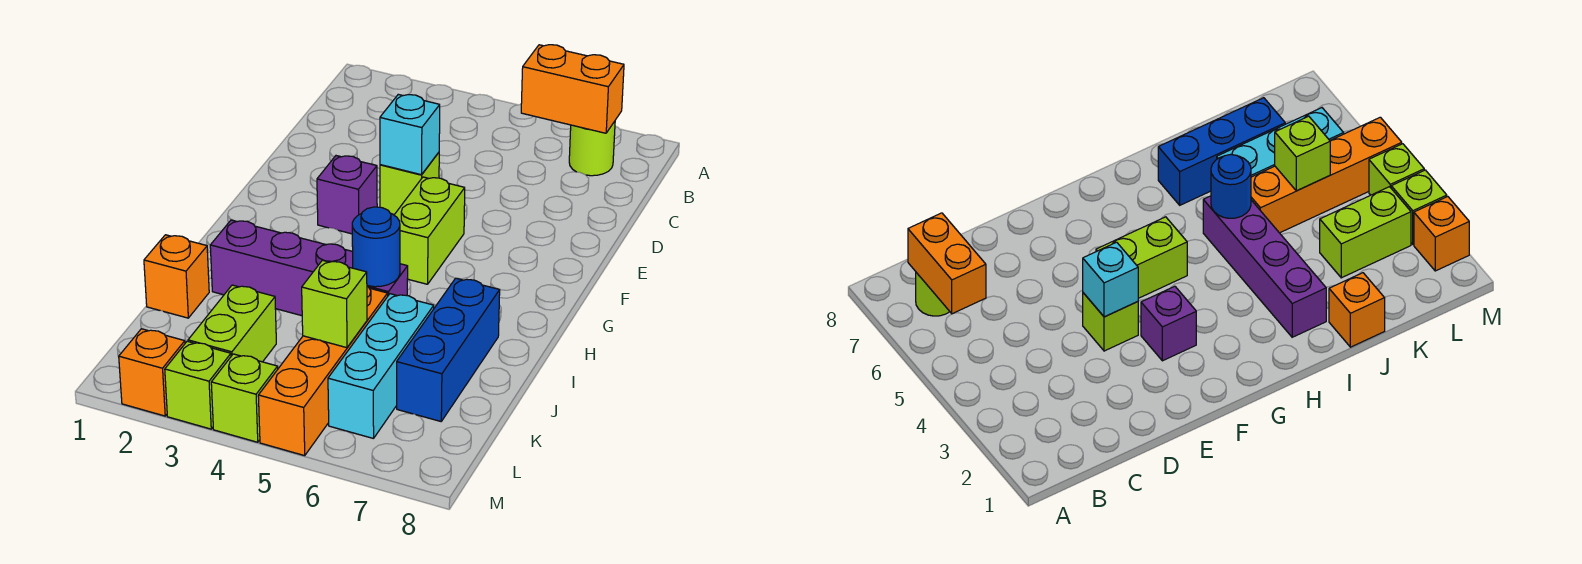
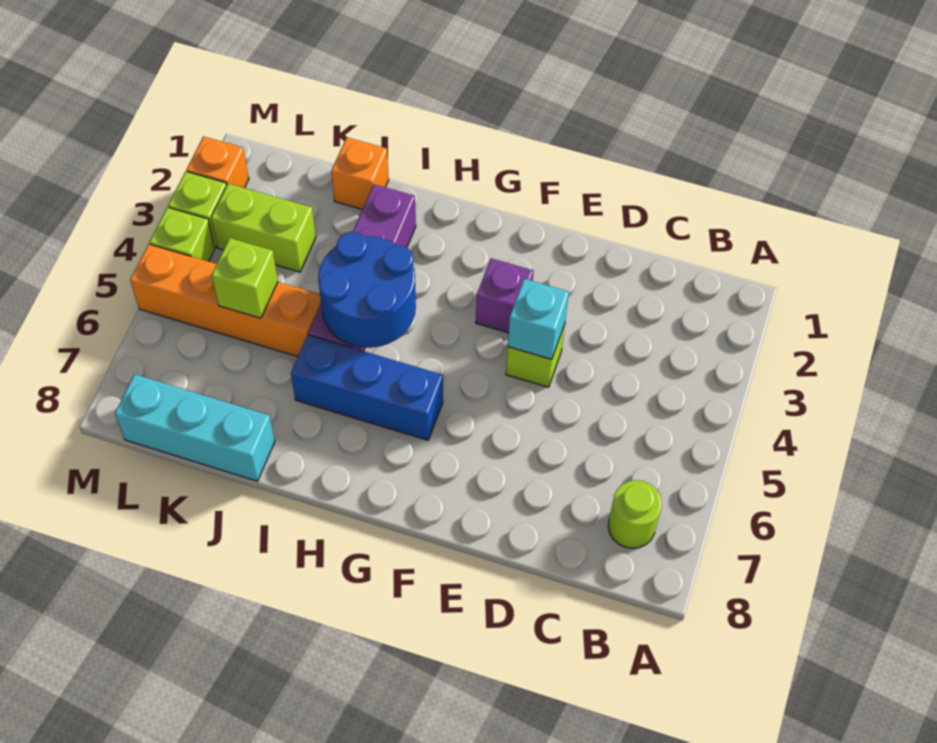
orange brick B6:B7 level 2 -> none
lime brick F5:G5 level 1 -> none
blue round brick I5 level 2 -> blue round brick H4:I5 level 2
blue brick I7:K7 level 1 -> blue brick G6:I6 level 1
cyan brick J6:L6 level 1 -> cyan brick J8:L8 level 1

